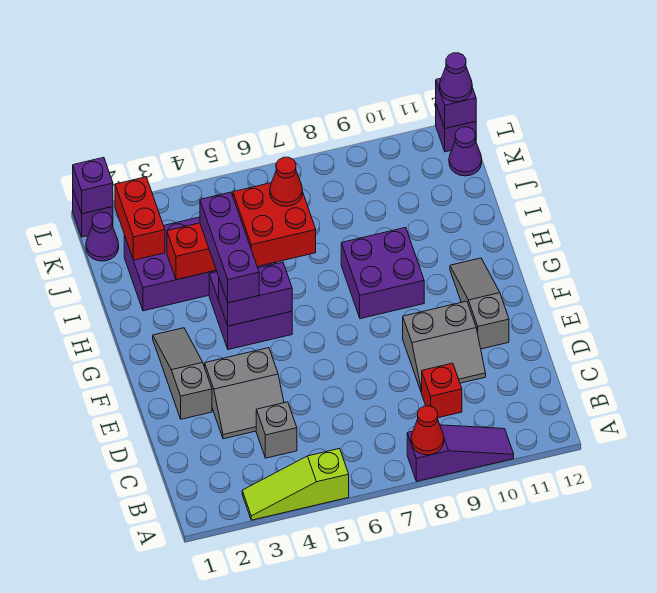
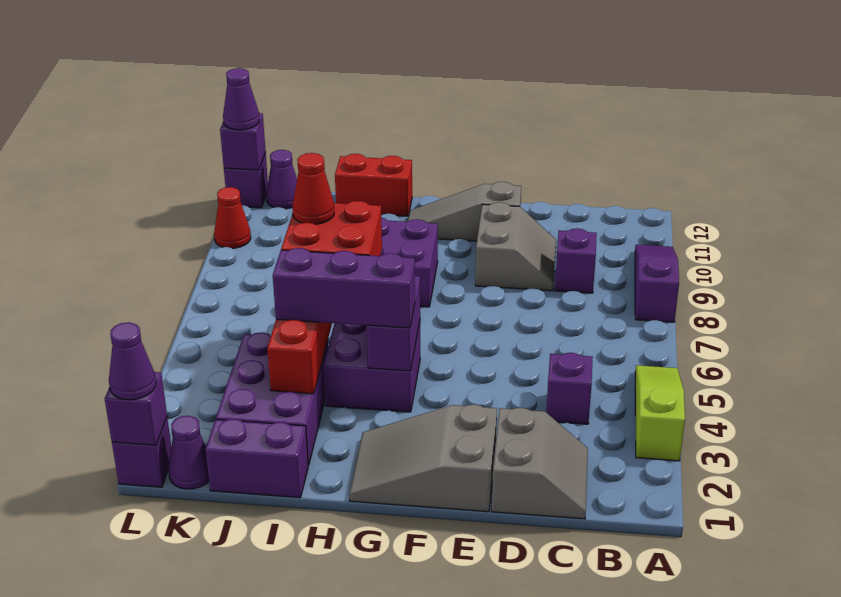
lime slope A3:A5 level 1 top 5 -> lime slope A3:A5 level 1 top 3
red cone A8 level 2 -> red cone L10 level 1
grey brick C4 level 1 -> purple brick C4 level 1
red brick C9 level 1 -> purple brick C9 level 1
grey slope D3:E4 level 1 top E -> grey slope C1:D2 level 1 top D
grey slope E2:G2 level 1 top E -> grey slope E1:G2 level 1 top E
none -> purple brick I1:J1 level 1
red brick J2:K2 level 2 -> red brick H12:I12 level 1
none -> purple cone L1 level 3

